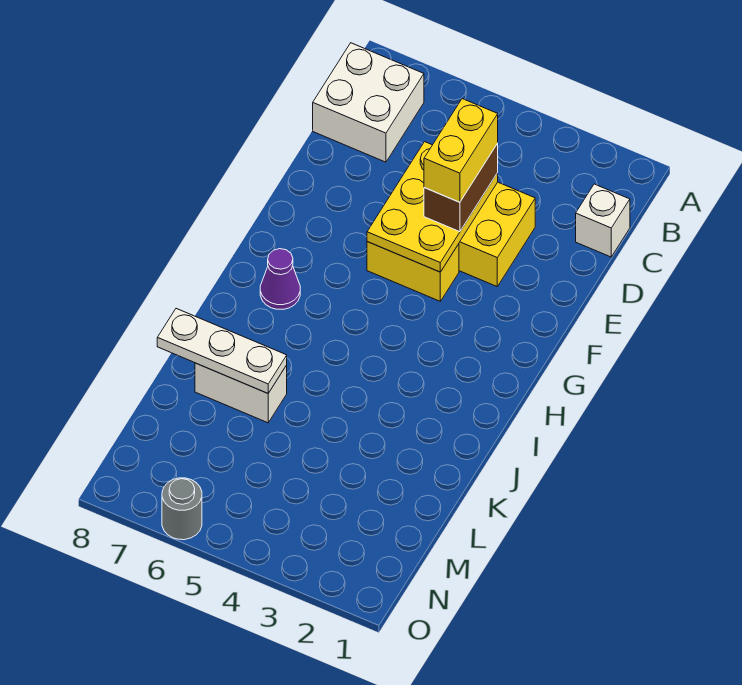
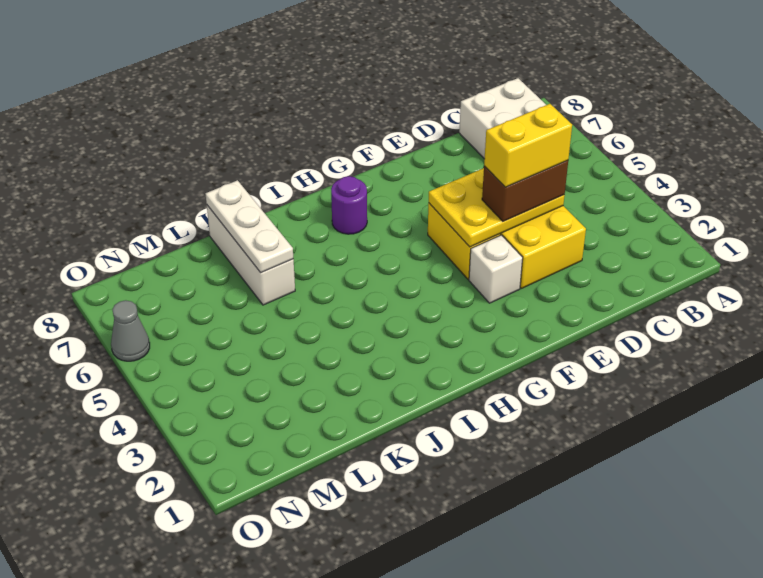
white brick C1 level 1 -> white brick F3 level 1
purple cone H7 level 1 -> purple round brick H7 level 1
white brick K6:K7 level 1 -> white brick K6:K8 level 1
grey round brick O6 level 1 -> grey cone O6 level 1

